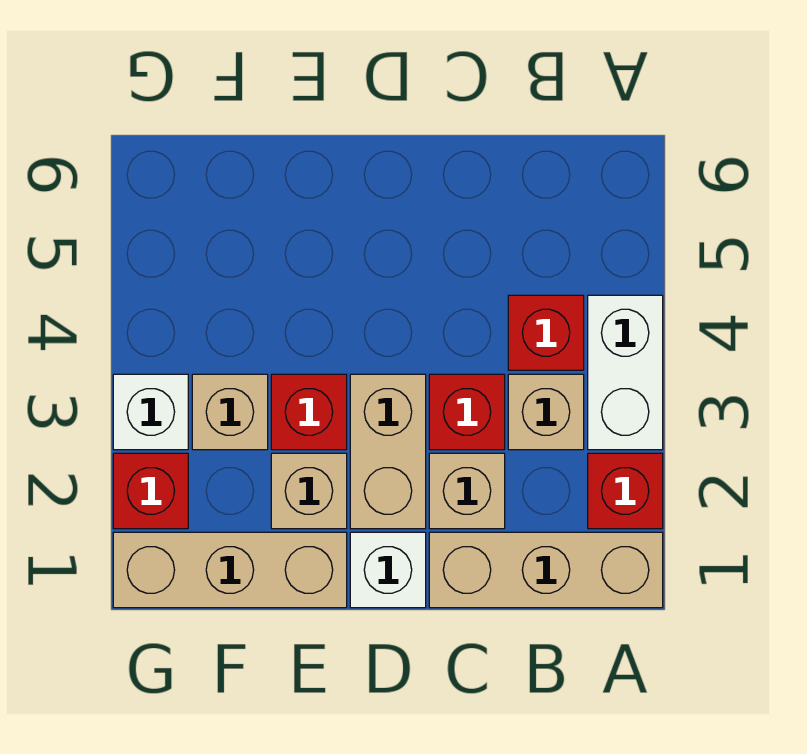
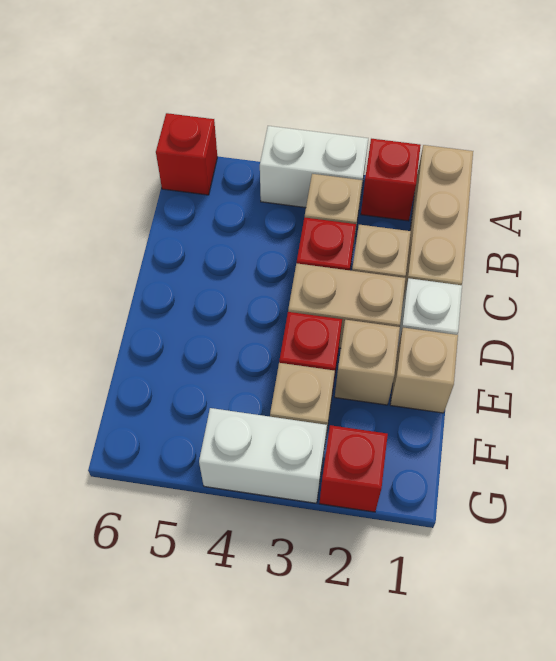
red brick B4 level 1 -> red brick A6 level 1
tan brick E1:G1 level 1 -> tan brick E1 level 1
white brick G3 level 1 -> white brick G3:G4 level 1

